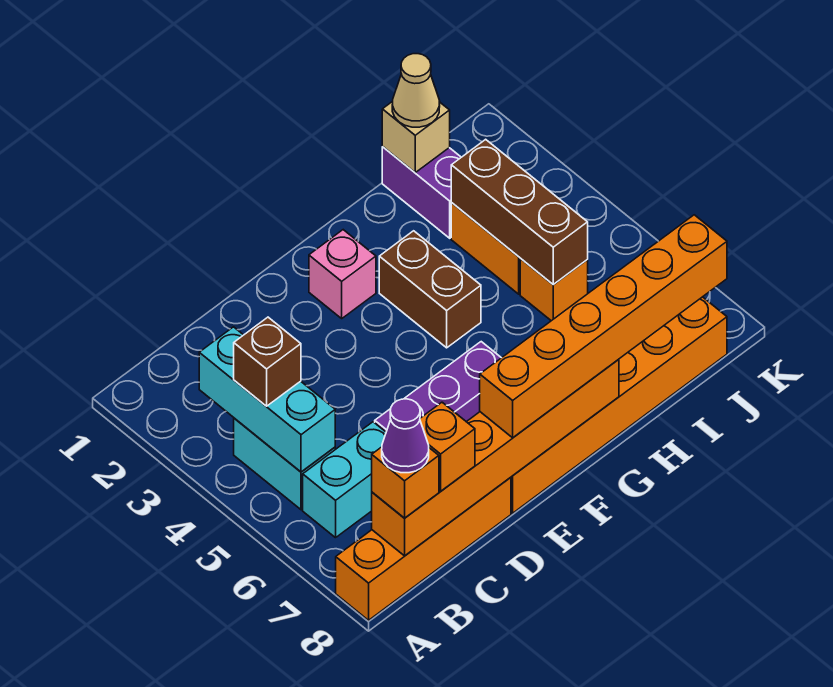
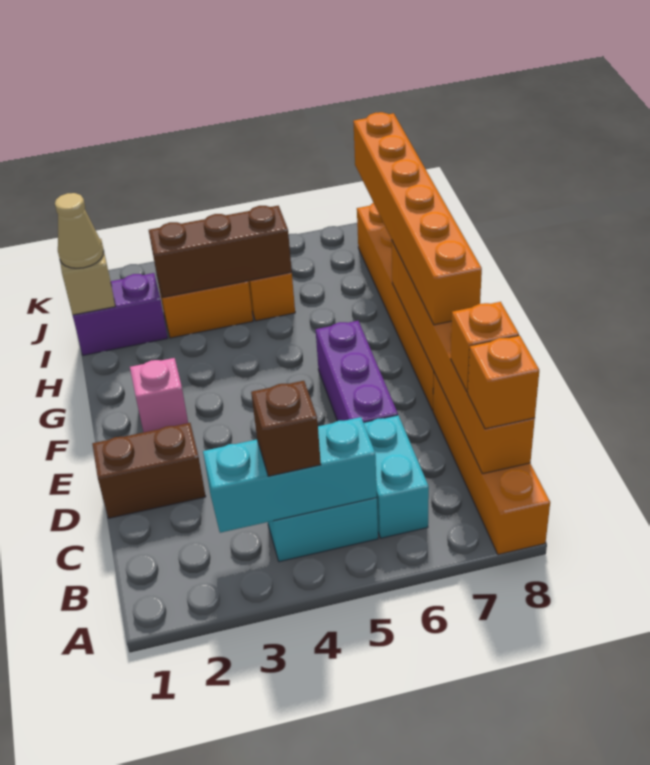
purple cone B8 level 4 -> none
brown brick G3:G4 level 1 -> brown brick D1:D2 level 1

